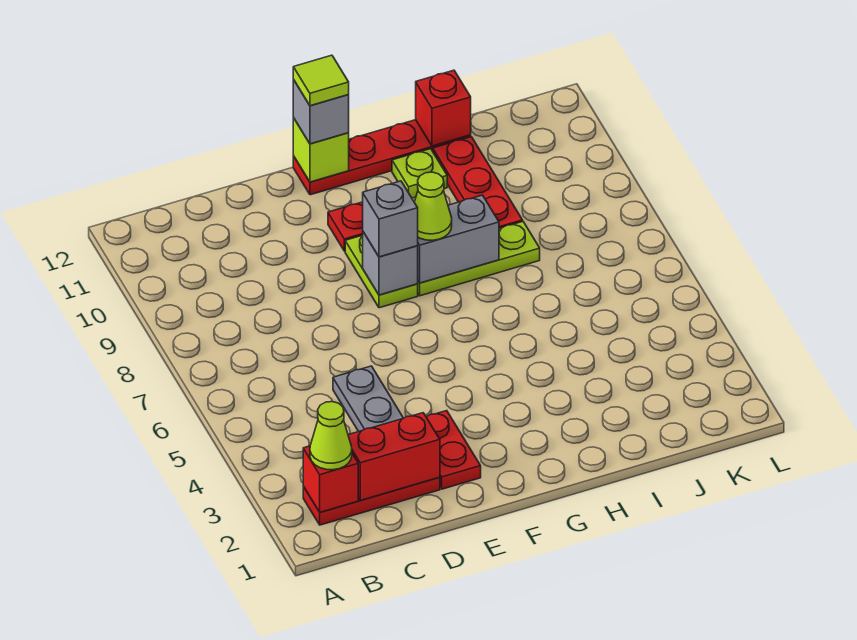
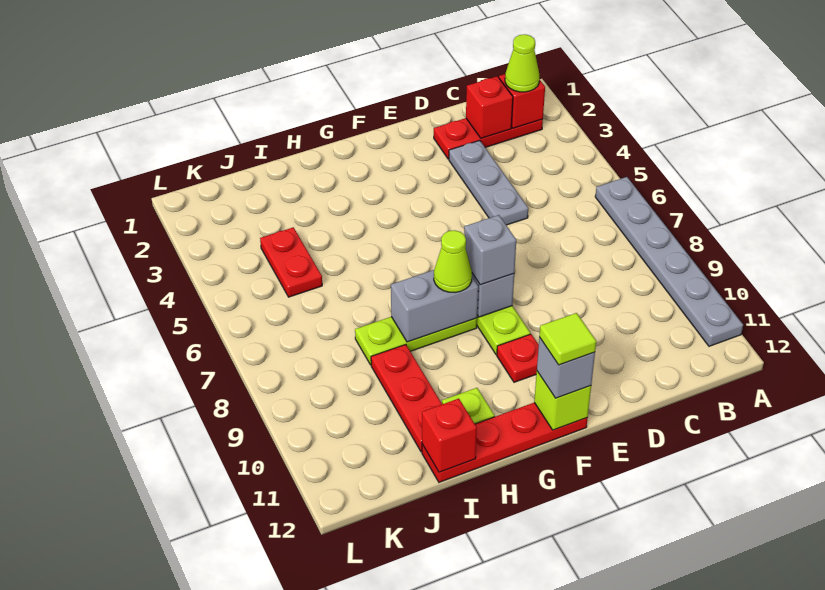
none -> grey plate A6:A11 level 1
red brick C2:D2 level 2 -> red brick C2 level 2
red plate E2:E3 level 1 -> red plate J4:J5 level 1

